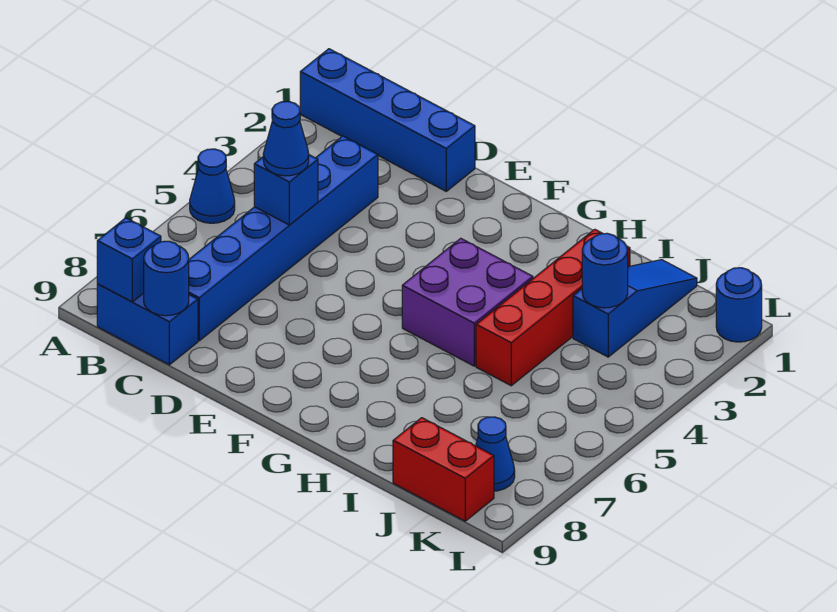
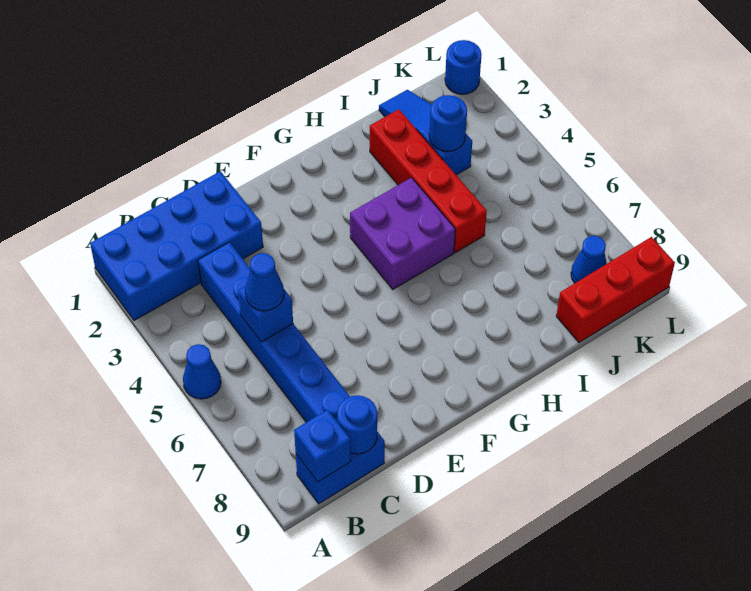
blue brick A1:D1 level 1 -> blue brick A1:D2 level 1
red brick J9:K9 level 1 -> red brick J9:L9 level 1

